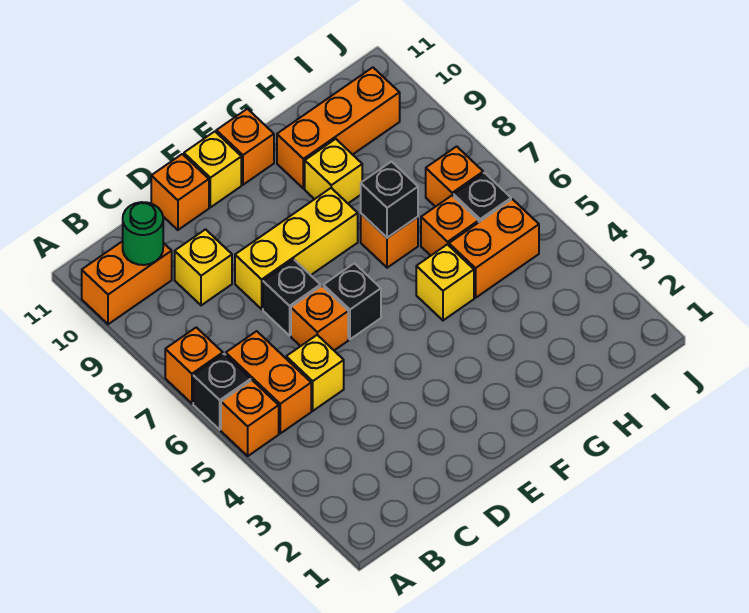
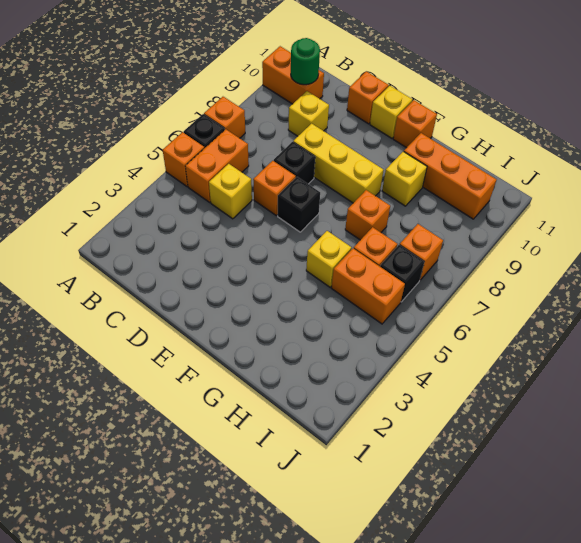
black brick G7 level 2 -> none

